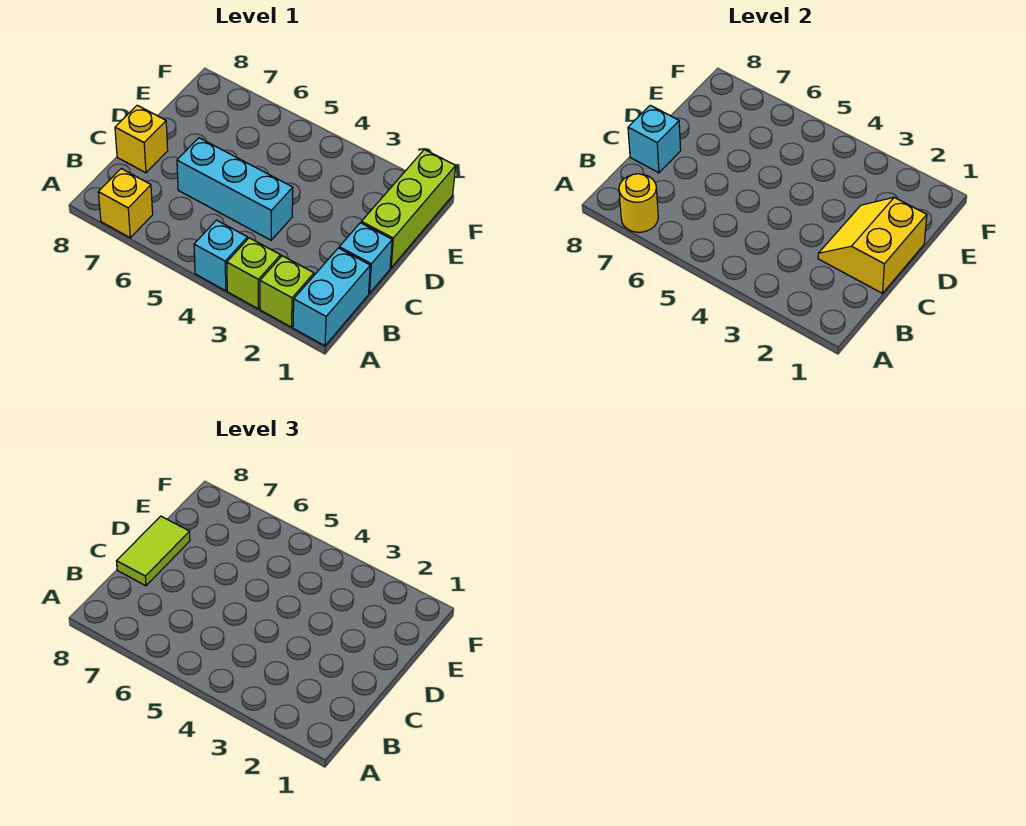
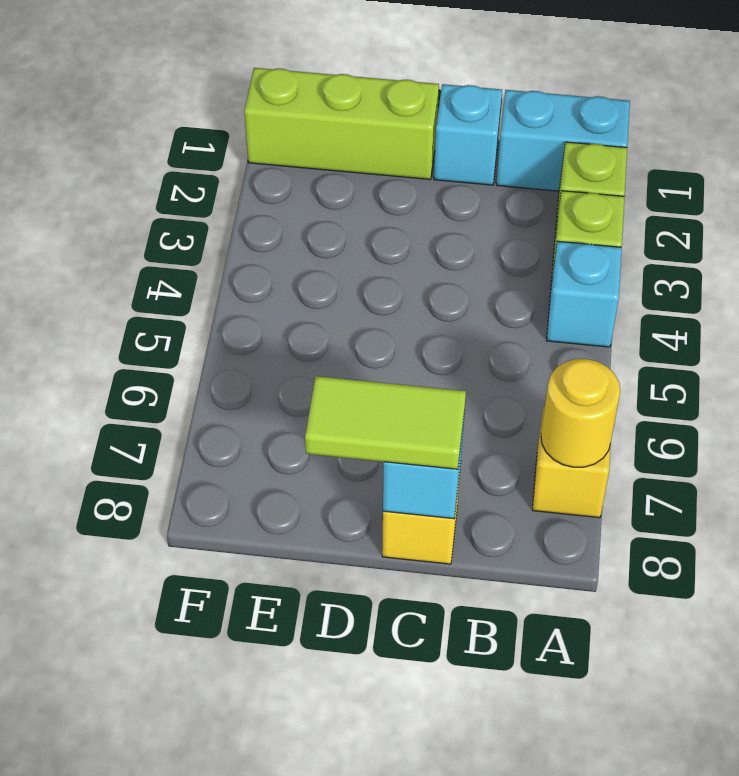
yellow slope C1:D2 level 2 top 1 -> none
cyan brick C4:C6 level 1 -> none

